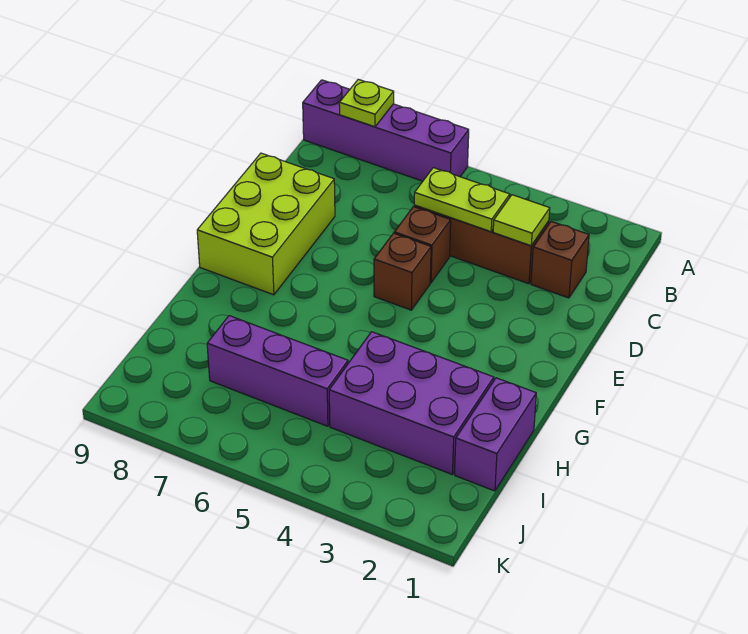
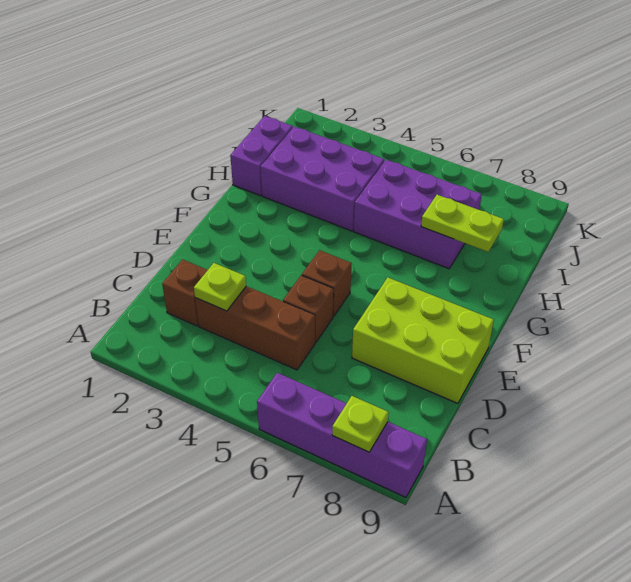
lime tile C3 level 2 -> lime plate C3 level 2
lime plate C4:C5 level 2 -> lime plate H7:H8 level 2
lime brick D8:F9 level 1 -> lime brick D7:E9 level 1
purple brick I5:I7 level 1 -> purple brick H5:I7 level 1

